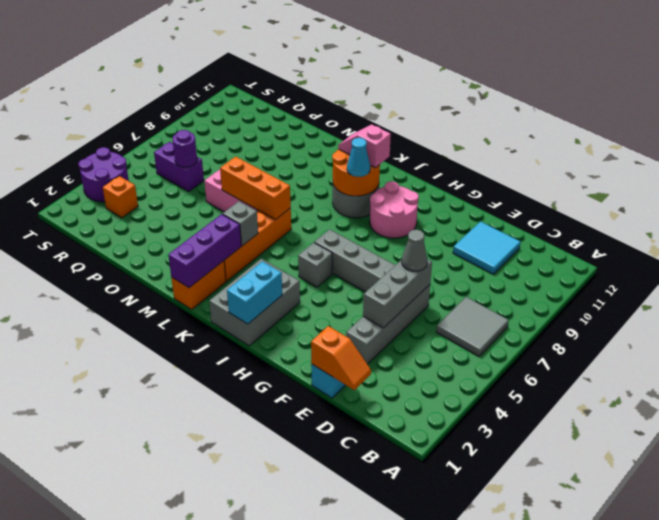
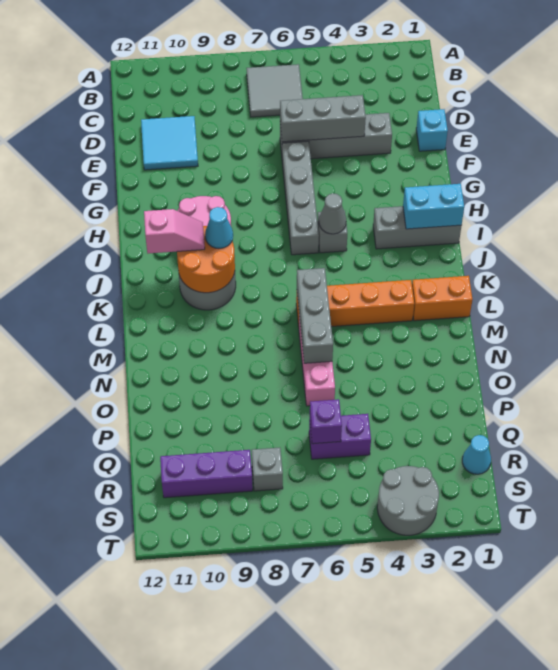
orange slope D1:E1 level 2 top E -> none
grey cone E6 level 3 -> grey cone I5 level 2
grey brick I1:J3 level 1 -> grey brick I1:I3 level 1
pink slope J10:K10 level 3 top J -> pink slope J10:J11 level 3 top 11
purple brick L1:L3 level 2 -> purple brick R9:R11 level 1
grey brick L4 level 2 -> grey brick R8 level 1
orange brick L6:N6 level 2 -> grey brick L6:N6 level 2
purple brick Q6:R6 level 1 -> purple brick Q5:Q6 level 1
purple round brick Q6 level 2 -> purple brick Q6 level 2
none -> cyan cone R1 level 1
orange brick R3 level 1 -> none
purple round brick S3:T4 level 1 -> grey round brick S3:T4 level 1

